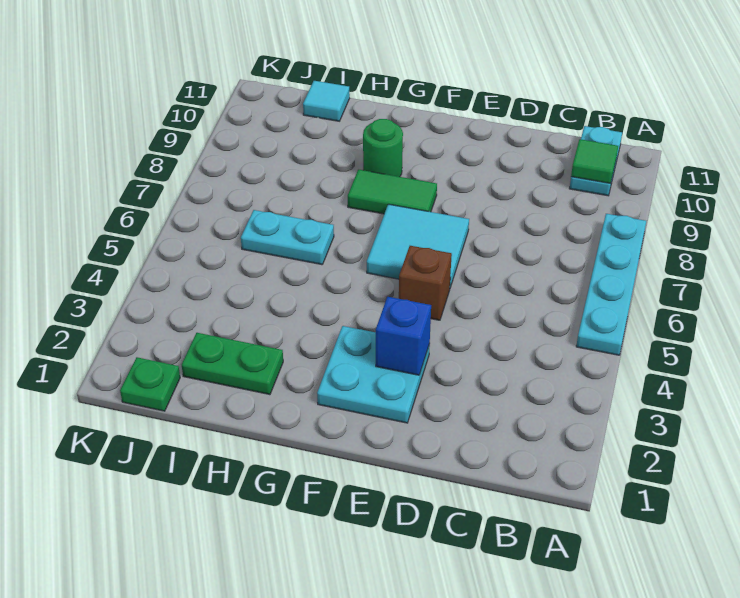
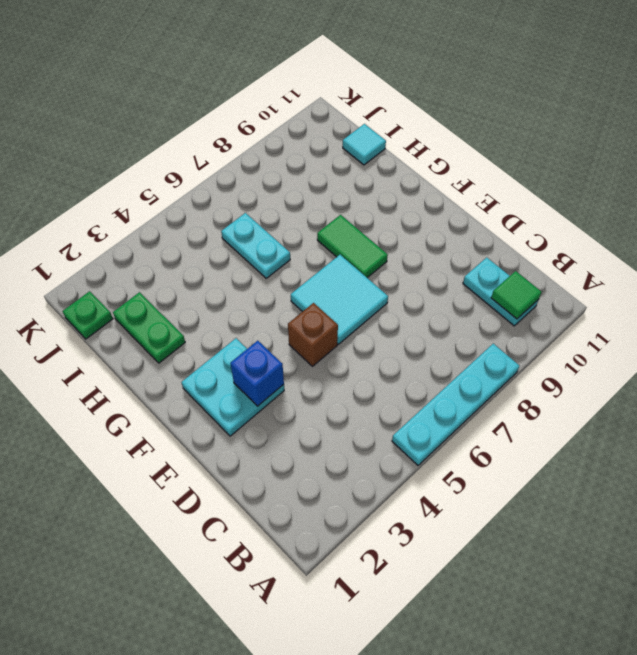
cyan plate B10:B11 level 1 -> cyan plate B10:C10 level 1
green round brick G9 level 1 -> none

